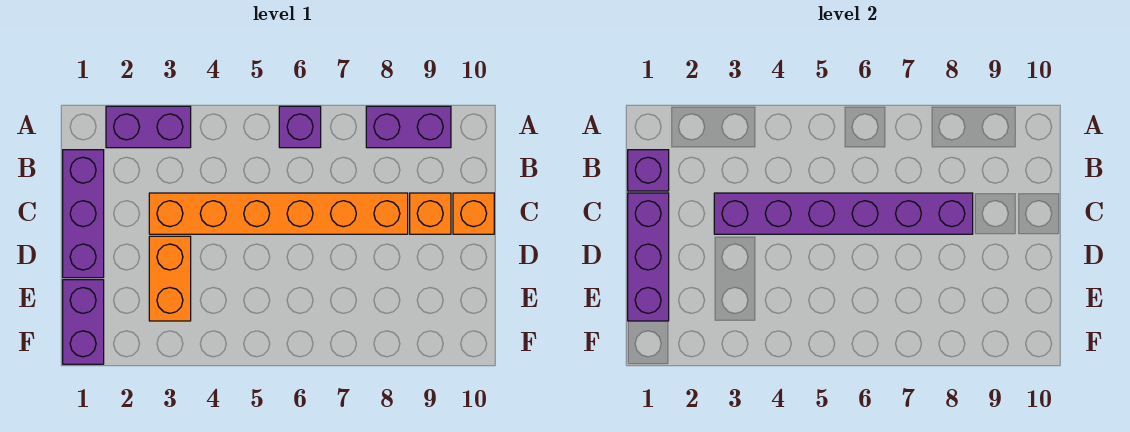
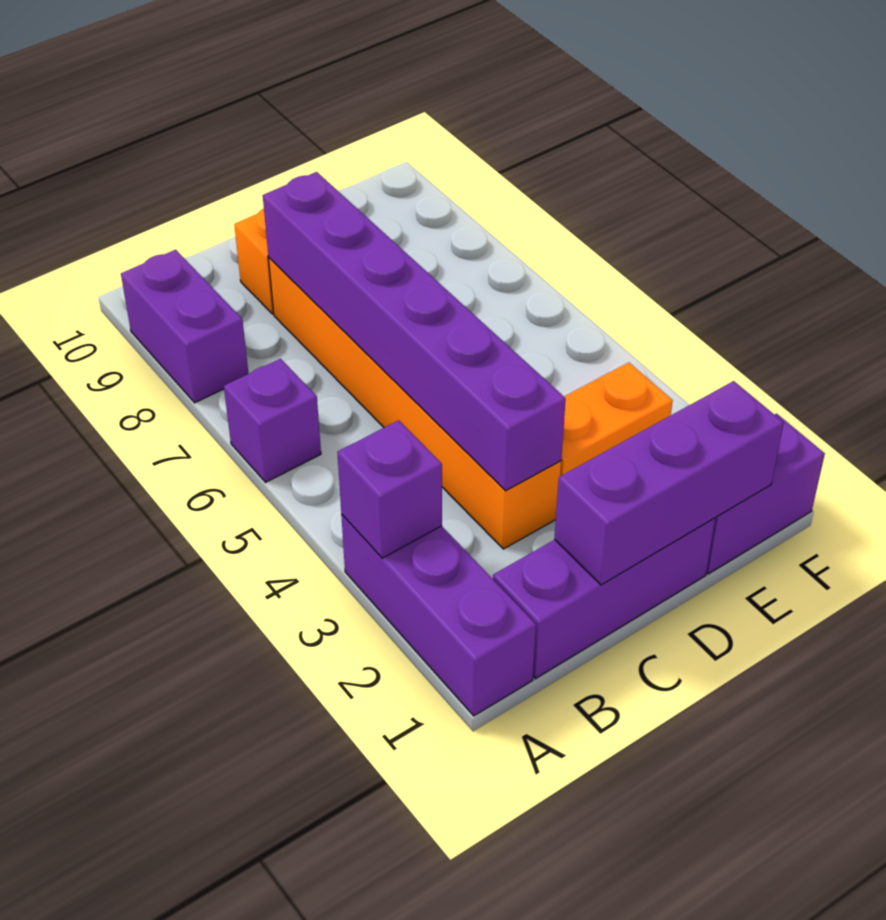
purple brick A2:A3 level 1 -> purple brick A1:A3 level 1
purple brick B1 level 2 -> purple brick A3 level 2
orange brick C10 level 1 -> none

